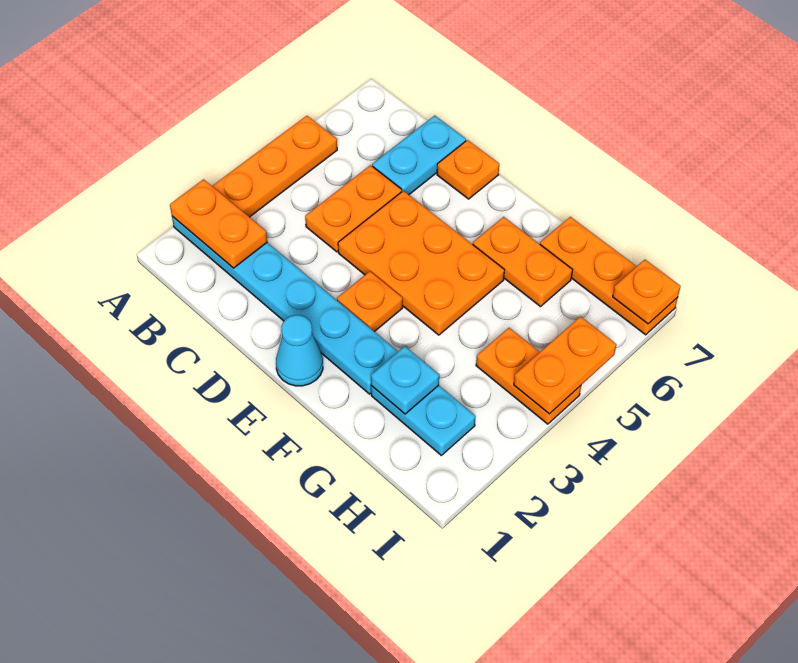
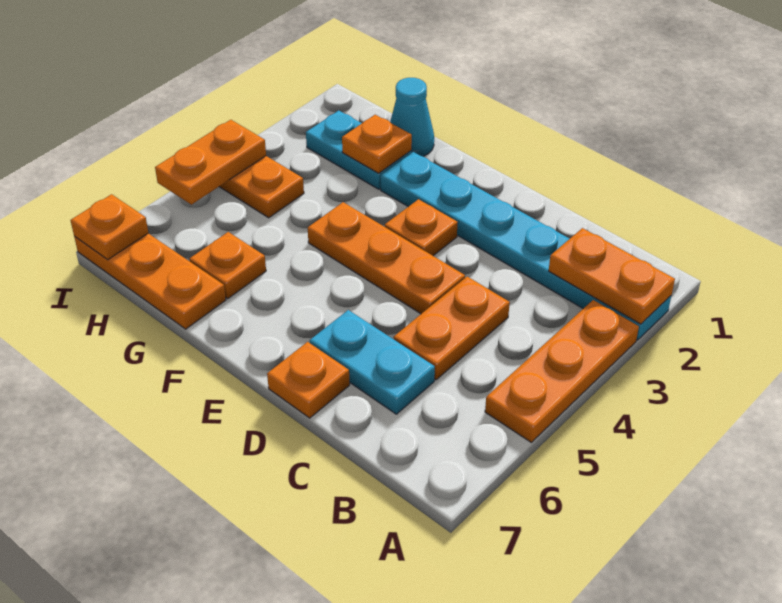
cyan plate C6:C7 level 1 -> cyan plate C6:D6 level 1
orange plate D4:F5 level 1 -> orange plate D4:F4 level 1
cyan cone E1 level 1 -> cyan cone G1 level 1
orange plate F6:G6 level 1 -> orange plate G6 level 1
cyan plate G2 level 2 -> orange plate G2 level 2

